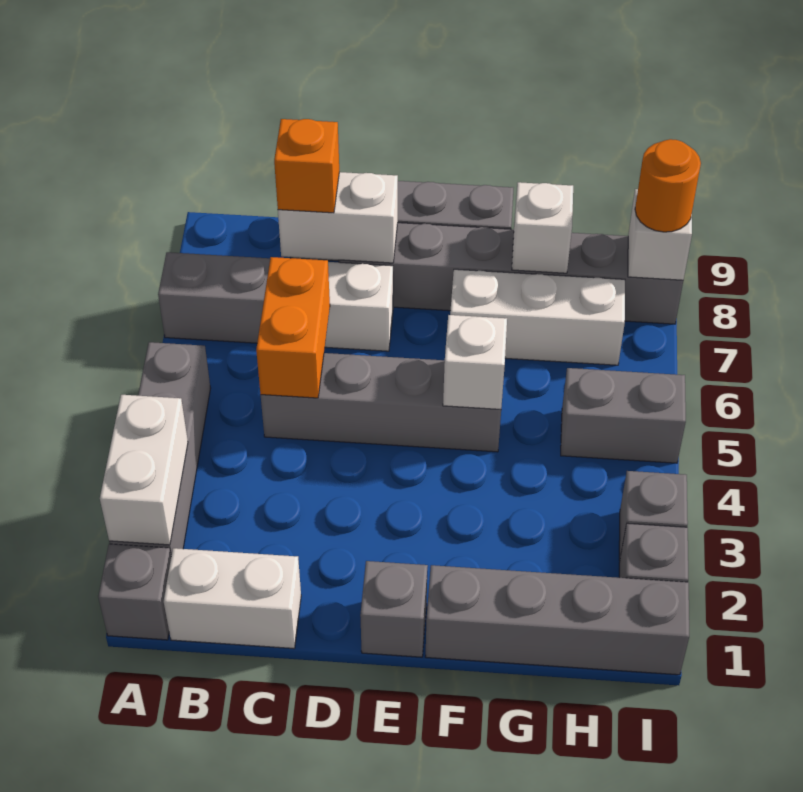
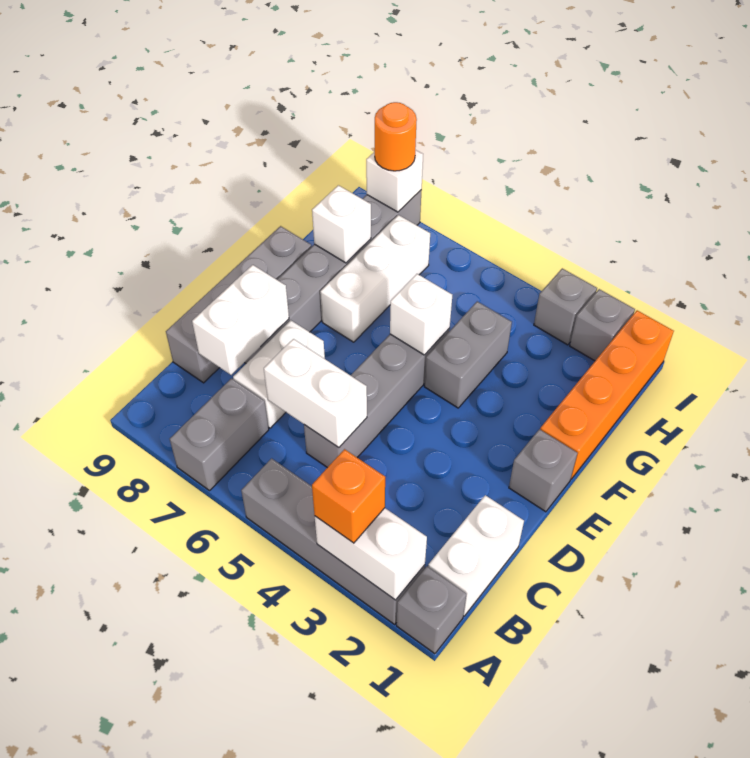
orange brick C5:C6 level 2 -> white brick C5:C6 level 2
orange brick C8 level 3 -> orange brick A3 level 3
grey brick F1:I1 level 1 -> orange brick F1:I1 level 1
grey brick H5:I5 level 1 -> grey brick F4:G4 level 1

